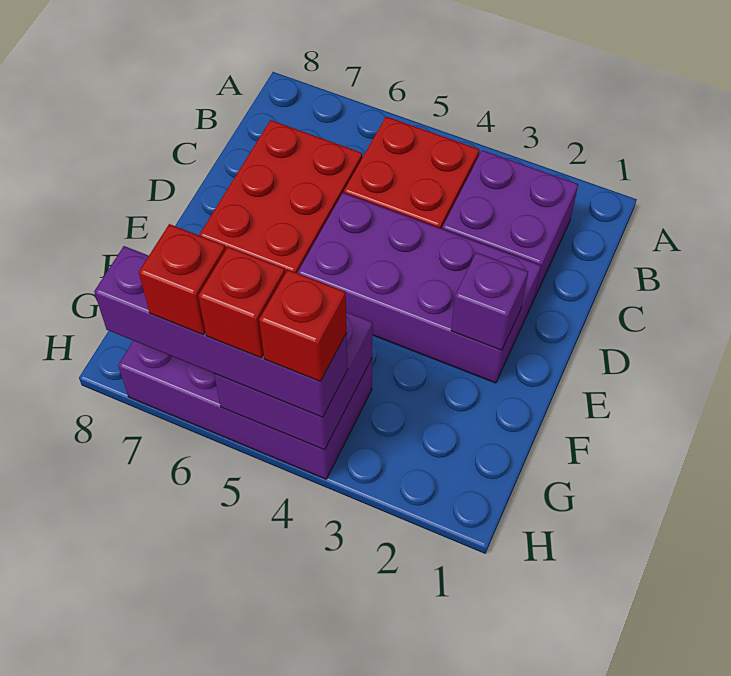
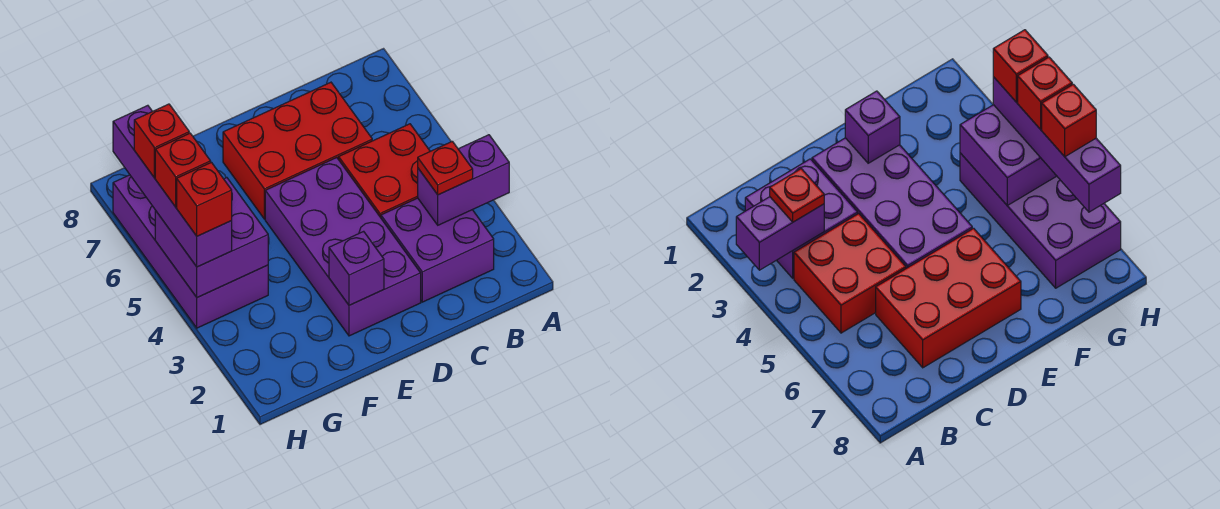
none -> purple brick A3:B3 level 2
none -> red plate B3 level 3

